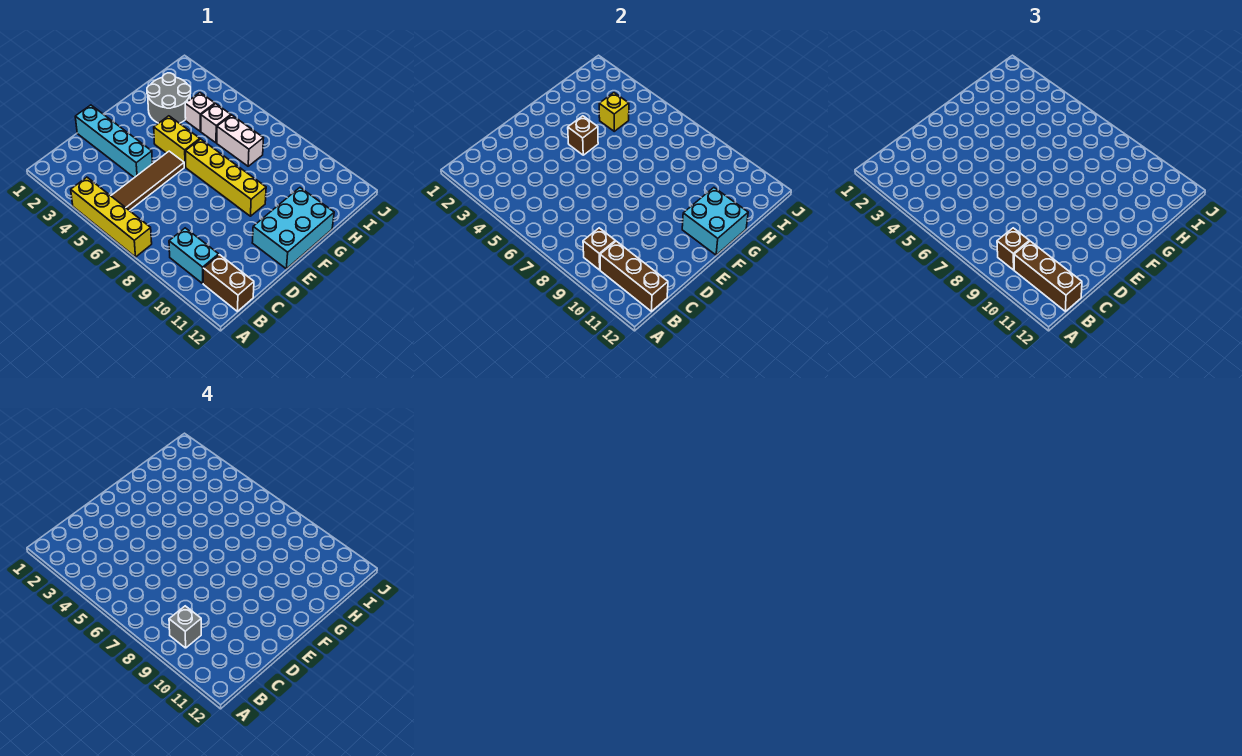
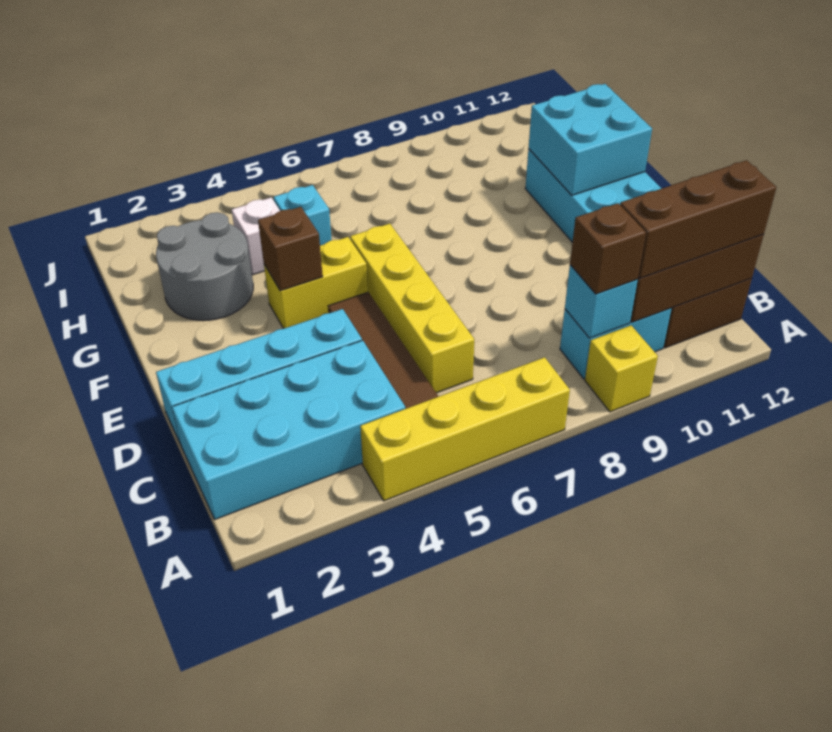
none -> cyan brick B1:C4 level 1
brown brick B9 level 2 -> cyan brick B9 level 2
grey brick B9 level 4 -> none
yellow brick F6:F9 level 1 -> yellow brick C6:F6 level 1
yellow brick H4 level 2 -> yellow brick A9 level 1
white brick H5 level 1 -> cyan brick H5 level 1
white brick H6:H7 level 1 -> none

